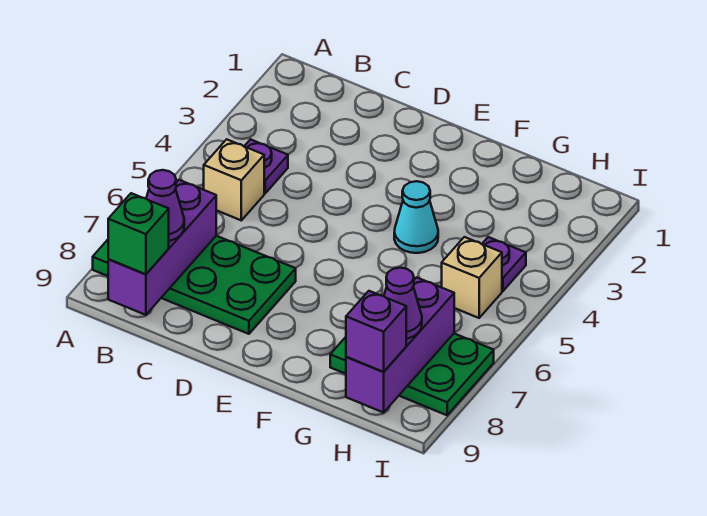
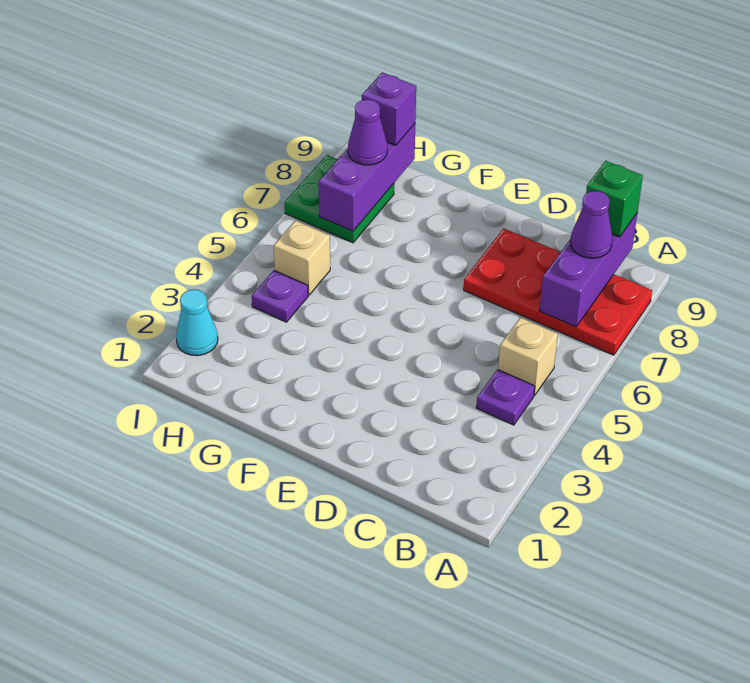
green plate A7:D8 level 1 -> red plate A7:D8 level 1
cyan cone F4 level 1 -> cyan cone I2 level 1
green plate G7:I8 level 1 -> green plate H7:I8 level 1

